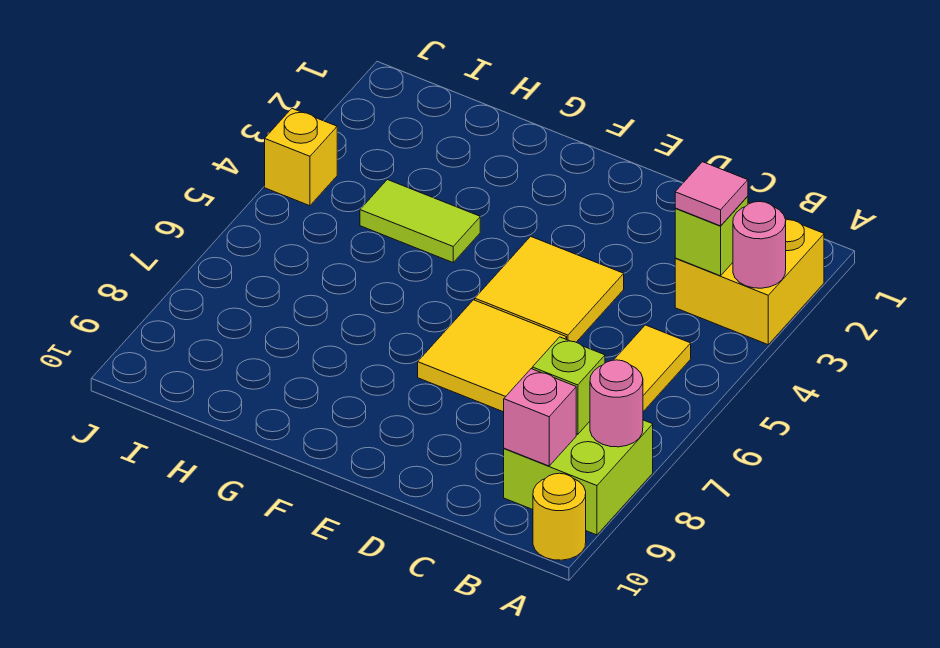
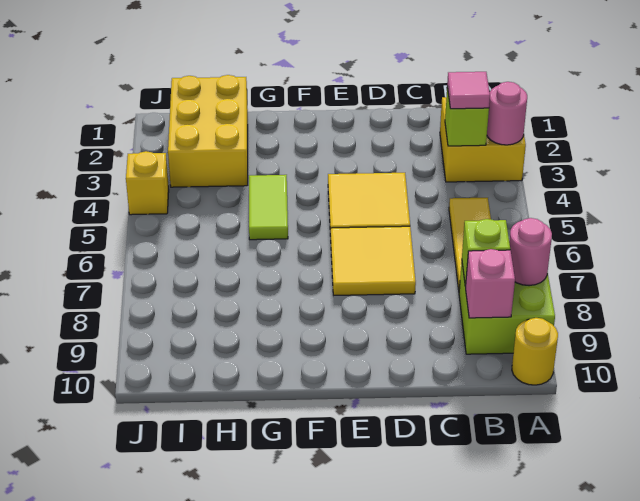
lime tile G4:H4 level 1 -> lime tile G4:G5 level 1
none -> yellow brick H1:I3 level 1

